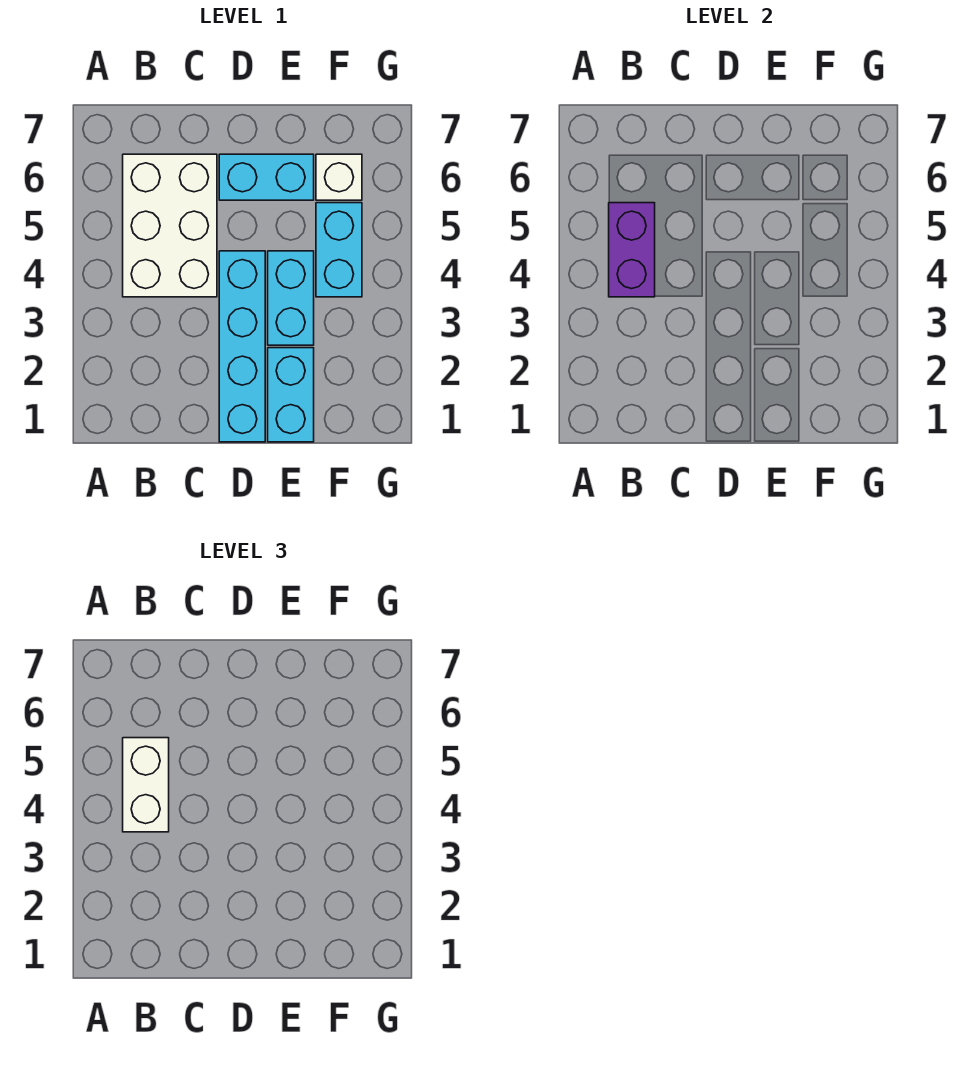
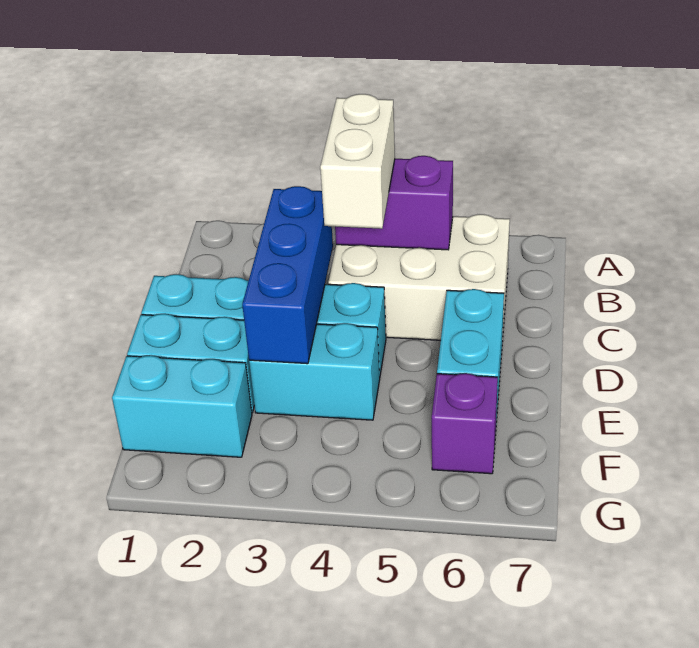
white brick B4:B5 level 3 -> white brick B4:C4 level 3
none -> blue brick C3:E3 level 2
cyan brick F4:F5 level 1 -> cyan brick F1:F2 level 1
white brick F6 level 1 -> purple brick F6 level 1

